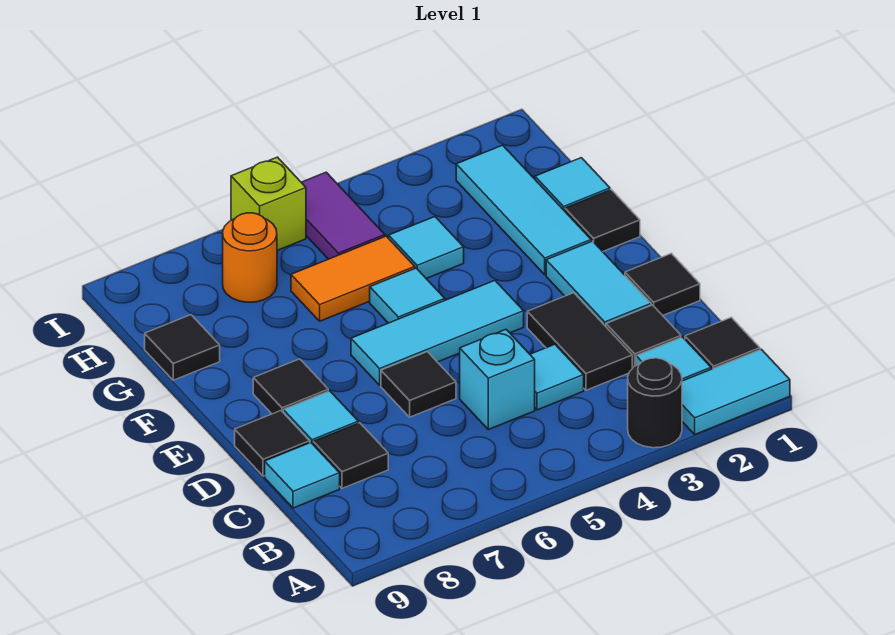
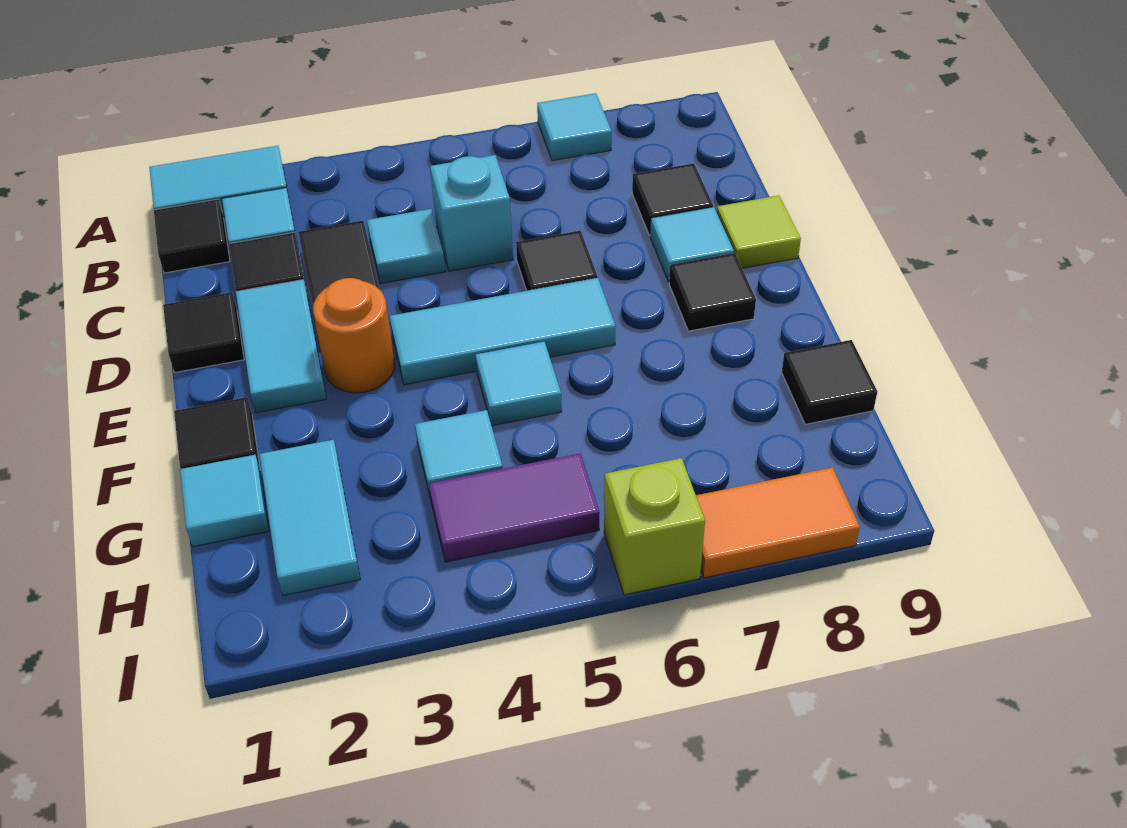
black round brick A3 level 1 -> none
cyan tile C9 level 1 -> cyan tile A7 level 1
black tile D9 level 1 -> lime tile D9 level 1
cyan tile F2:H2 level 1 -> cyan tile G2:H2 level 1
orange tile G5:G6 level 1 -> orange tile I7:I8 level 1
purple tile H5:I5 level 1 -> purple tile H4:H5 level 1
orange round brick H7 level 1 -> orange round brick E3 level 1

